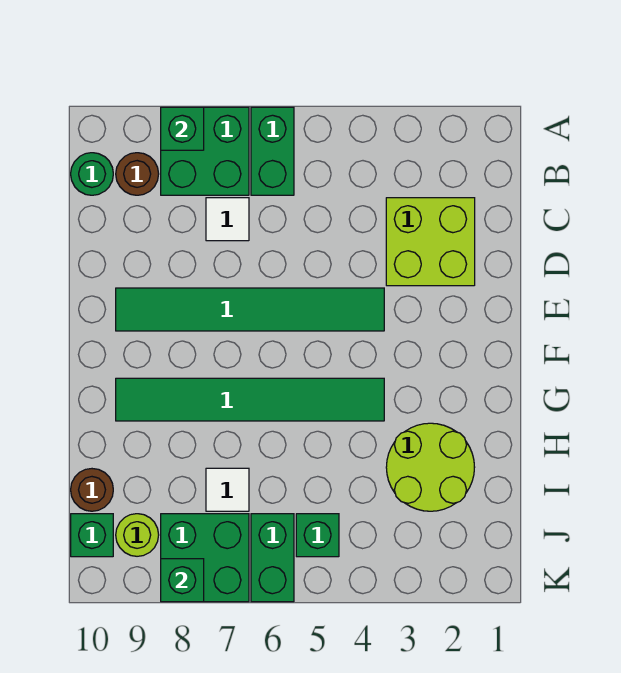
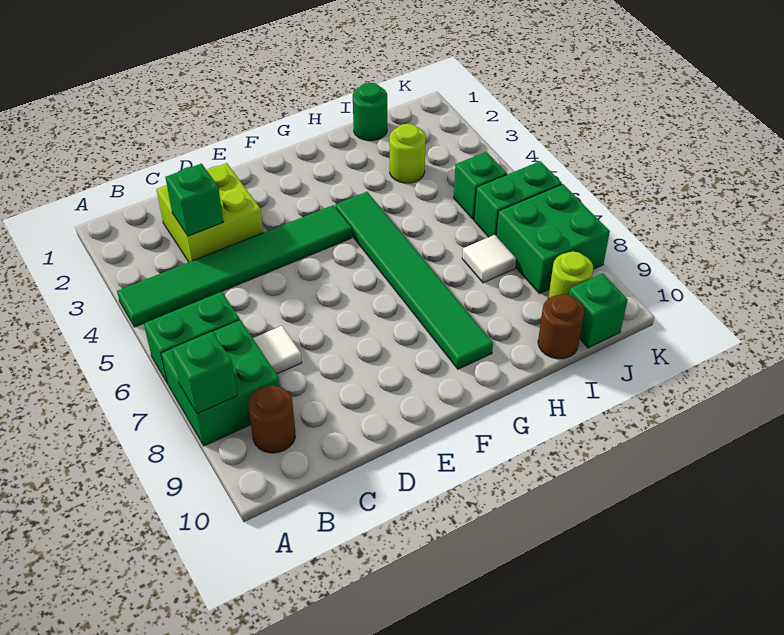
green round brick B10 level 1 -> green round brick I1 level 1
green tile E4:E9 level 1 -> green tile A4:F4 level 1
lime round brick H2:I3 level 1 -> lime round brick I3 level 1
green brick K8 level 2 -> green brick C3 level 2

